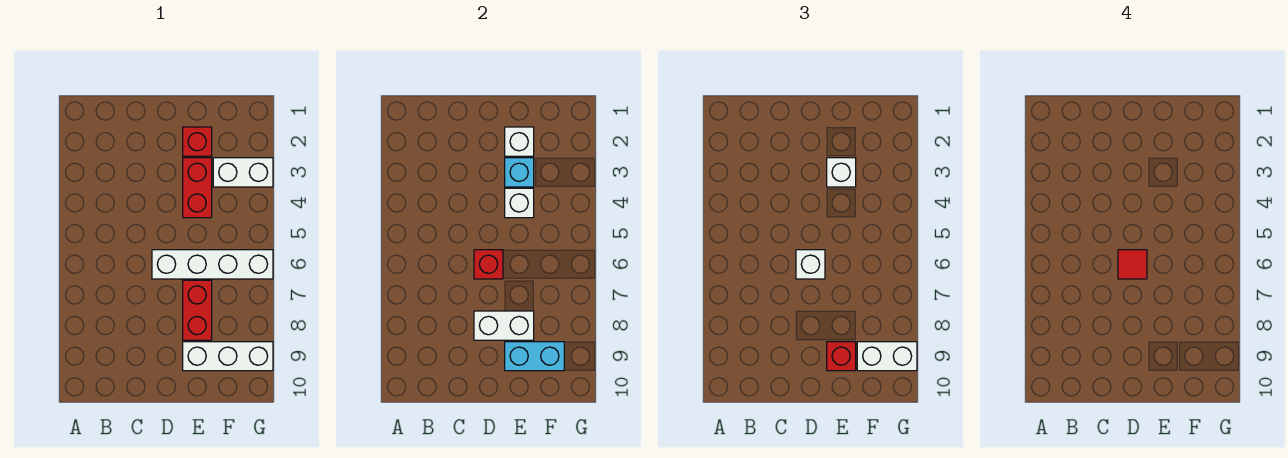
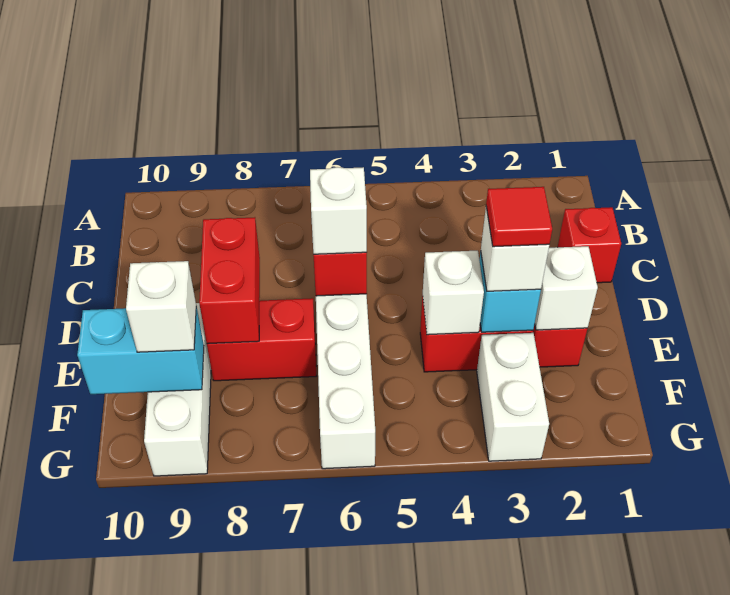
red tile D6 level 4 -> red tile E3 level 4
white brick D8:E8 level 2 -> red brick D8:E8 level 2
cyan brick E9:F9 level 2 -> cyan brick F9:F10 level 2
red brick E9 level 3 -> red brick C1 level 1
white brick F9:G9 level 3 -> white brick F9 level 3

